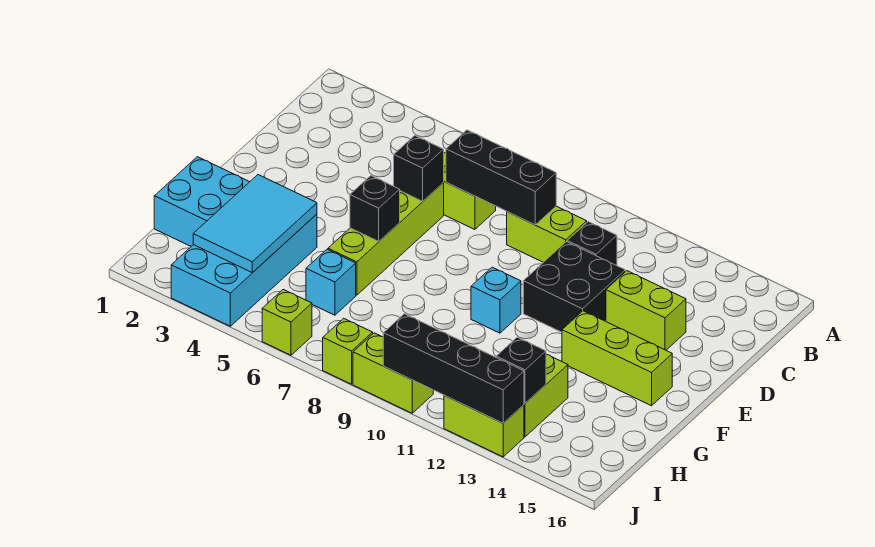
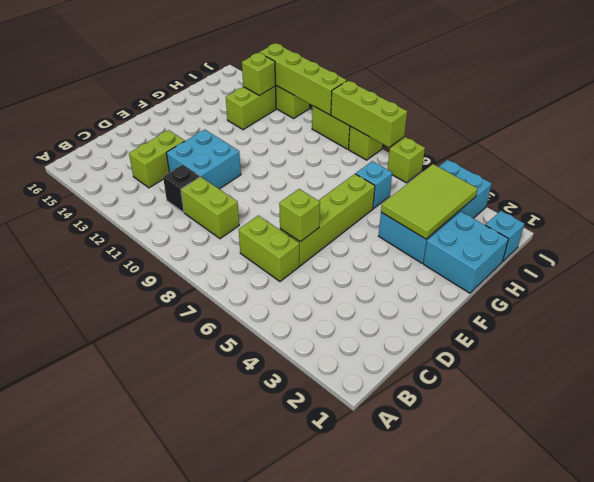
black brick C7:C9 level 2 -> none
black brick D6 level 2 -> lime brick D6 level 2
black brick D11:E12 level 1 -> cyan brick D11:E12 level 1
lime brick D13:D14 level 1 -> lime brick C13:D13 level 1
black brick F6 level 2 -> none
cyan brick F10 level 1 -> cyan brick I1 level 1
lime brick F13:F15 level 1 -> lime brick J7:J9 level 2
cyan tile G3:I4 level 2 -> lime tile G3:I4 level 2
black brick I13 level 2 -> lime brick I13 level 2
black brick J10:J13 level 2 -> lime brick J10:J13 level 2

